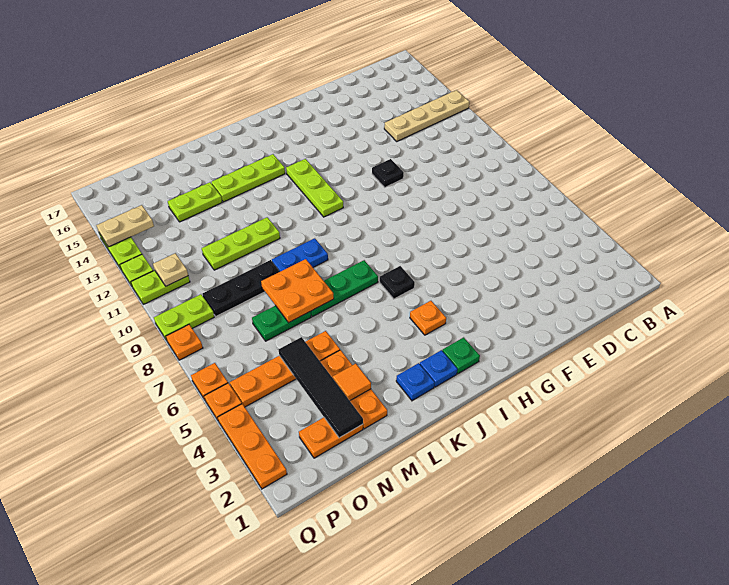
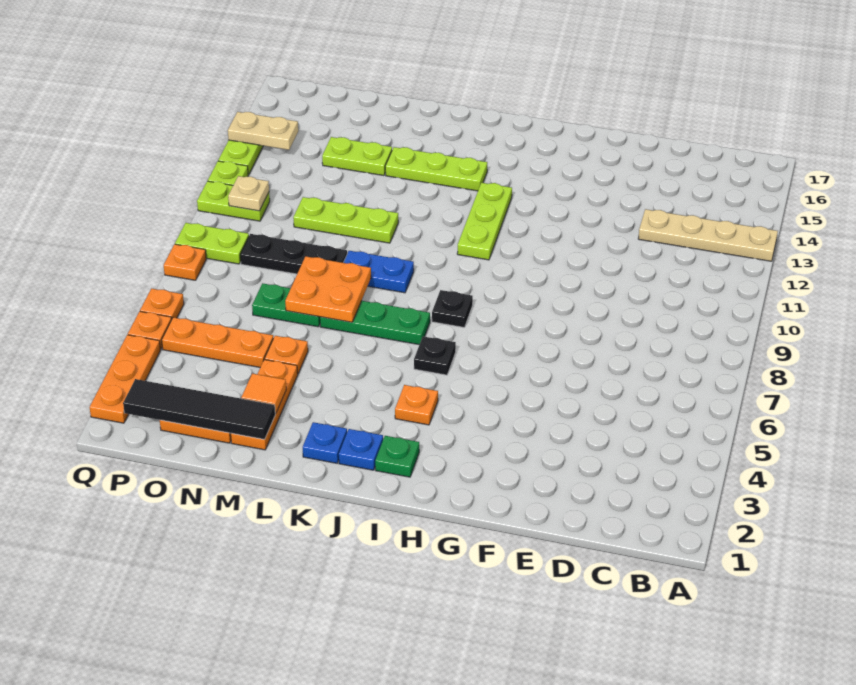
black plate F11 level 1 -> black plate I8 level 1
black tile N2:N5 level 2 -> black tile M2:P2 level 2

